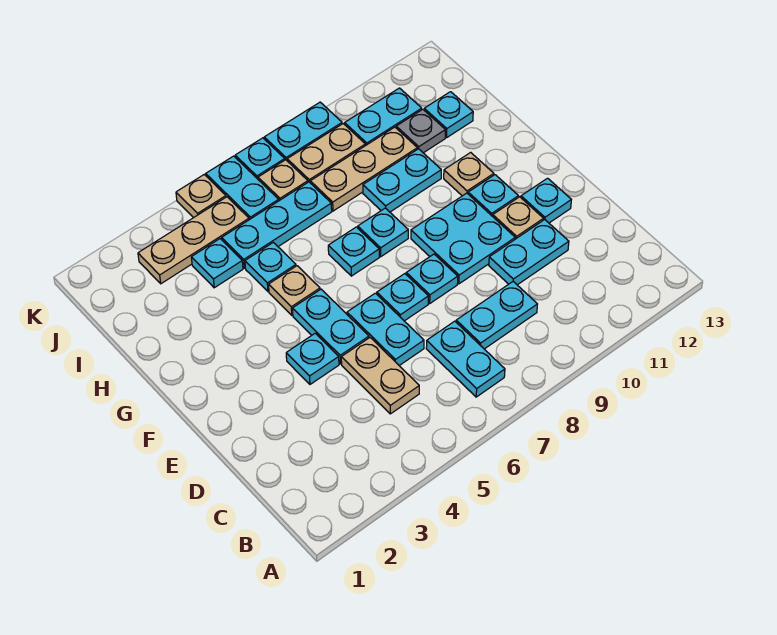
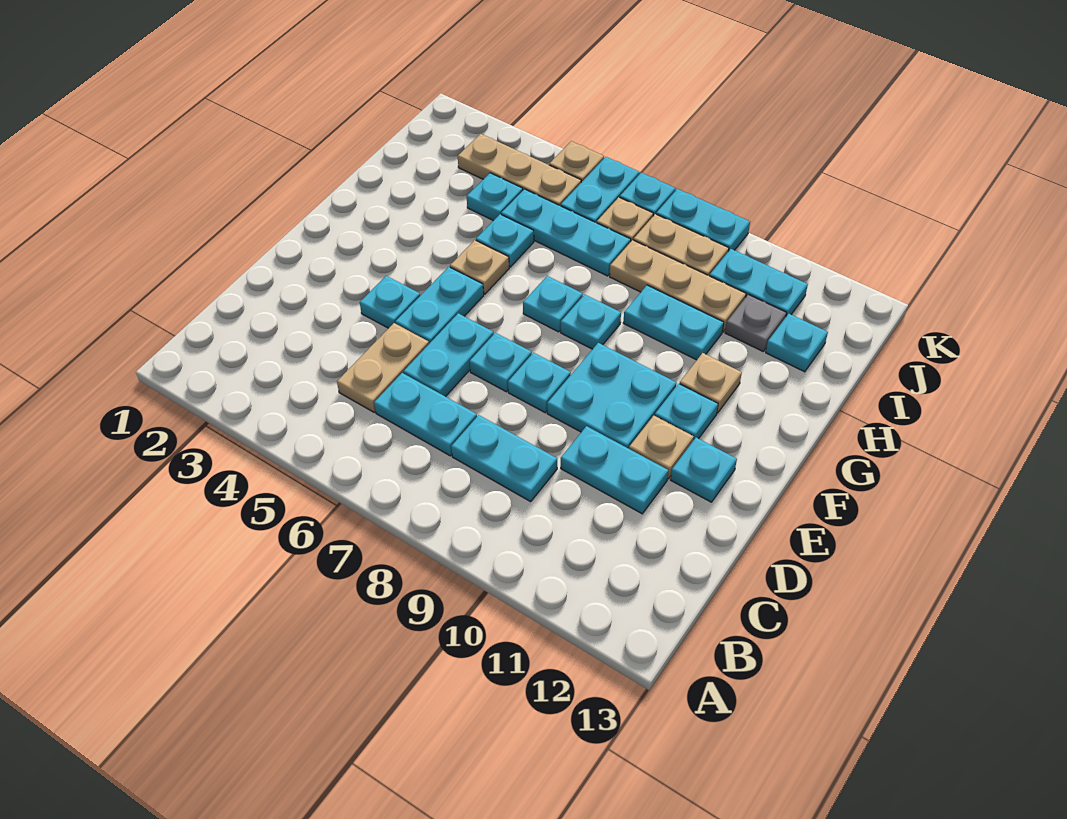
cyan plate B7:C7 level 1 -> cyan plate C6:C7 level 1

